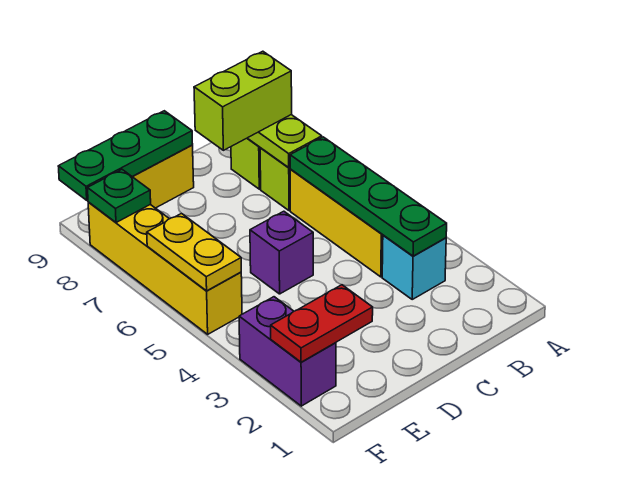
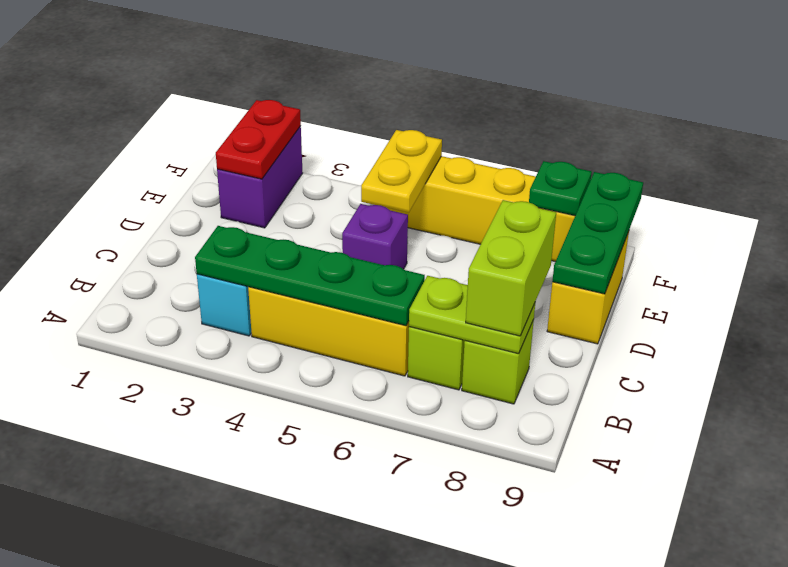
purple brick F2:F3 level 1 -> purple brick E2:F2 level 1
yellow plate F5:F6 level 2 -> yellow plate E5:F5 level 2

